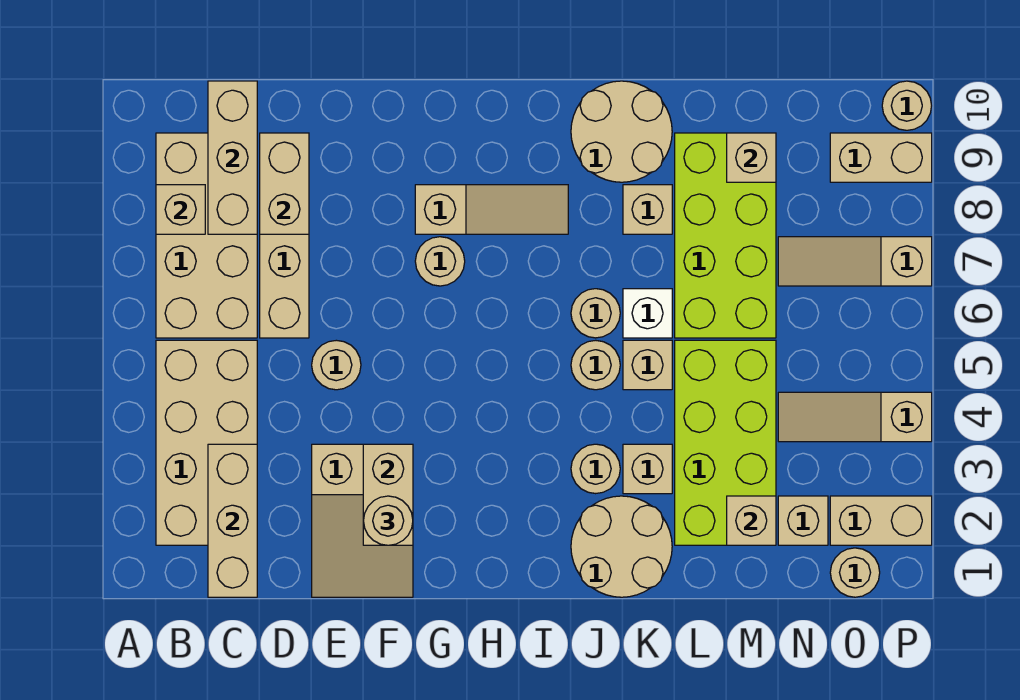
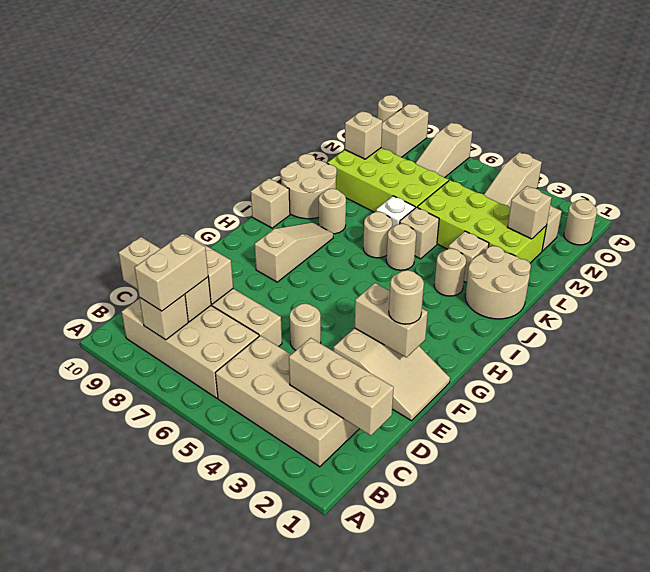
tan round brick G7 level 1 -> tan round brick J8 level 1
tan brick K8 level 1 -> tan brick I10 level 1
tan brick O2:P2 level 1 -> tan brick B8:C8 level 3

